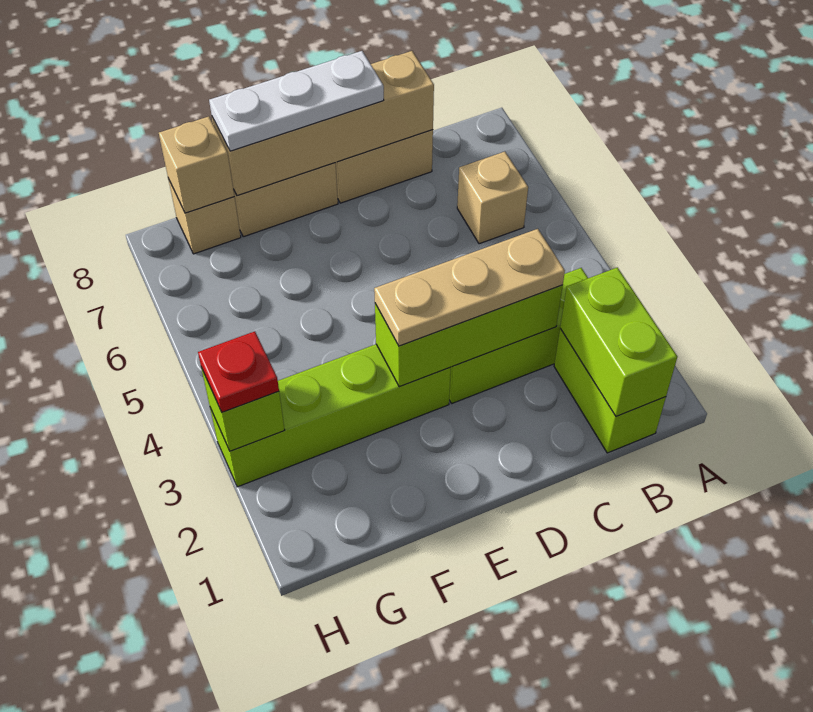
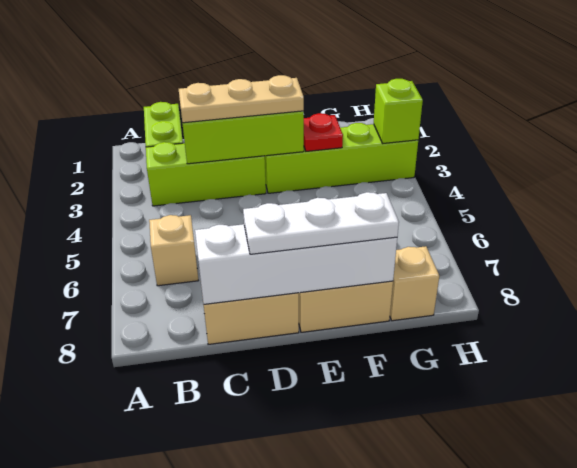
lime brick B1:B2 level 2 -> none
tan brick C8:F8 level 2 -> white brick C8:F8 level 2
tan brick G8 level 2 -> none
red plate H3 level 3 -> red plate F3 level 2

